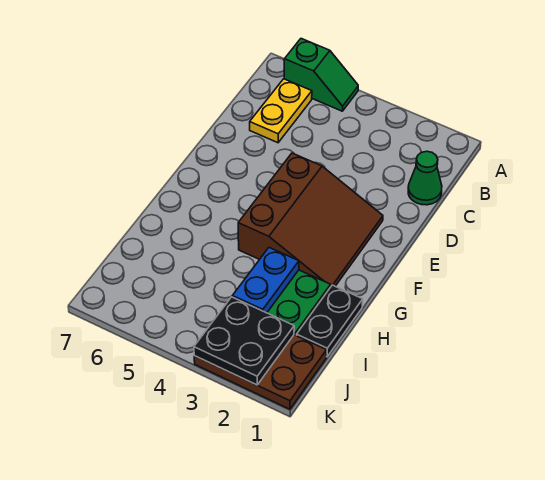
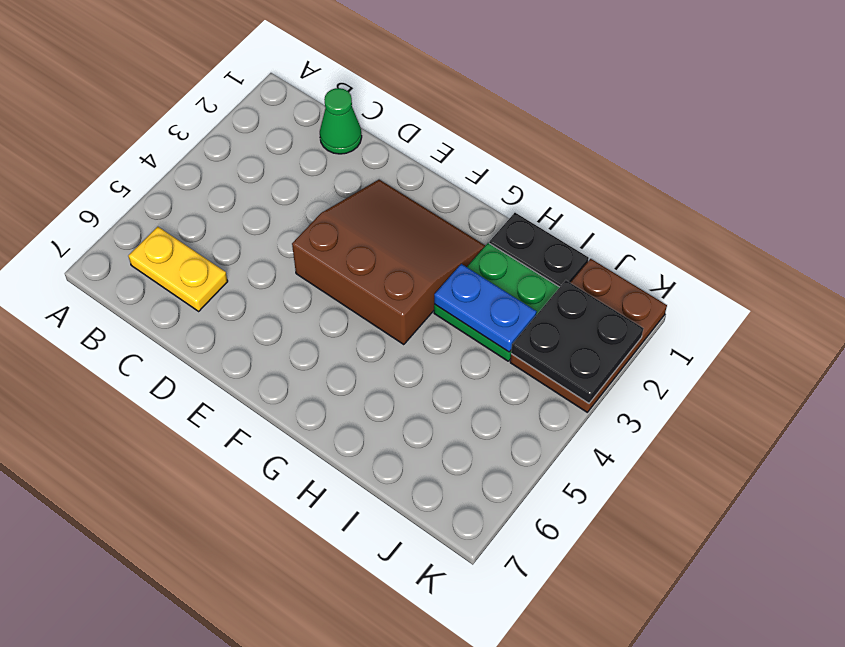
green slope A5:A6 level 1 top 6 -> none

